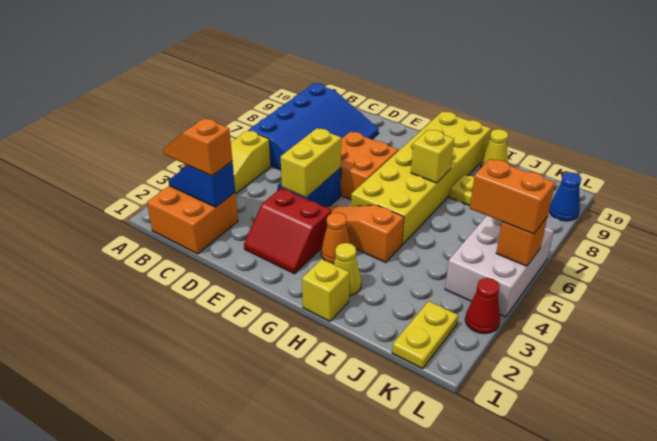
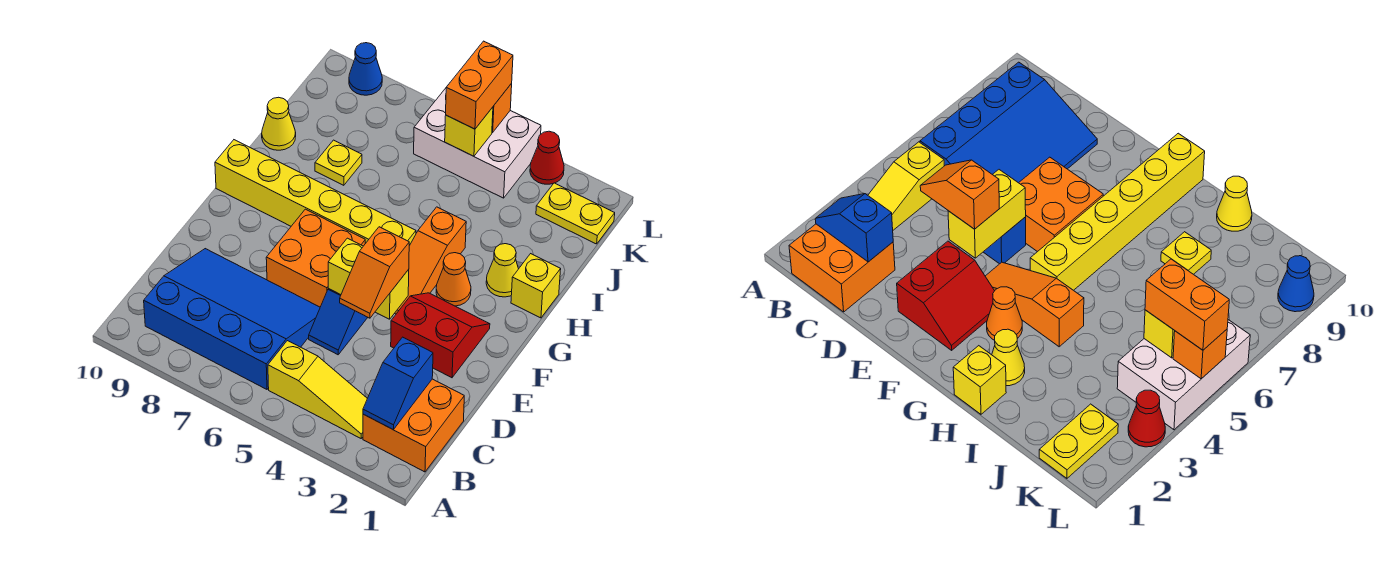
orange slope B2:C2 level 3 top C -> orange slope D4:E4 level 3 top E
red slope E2:F3 level 1 top 3 -> red slope E2:F3 level 1 top E
yellow brick G5:H10 level 1 -> yellow brick G5:G10 level 1
yellow brick H7 level 2 -> yellow brick K5 level 2

